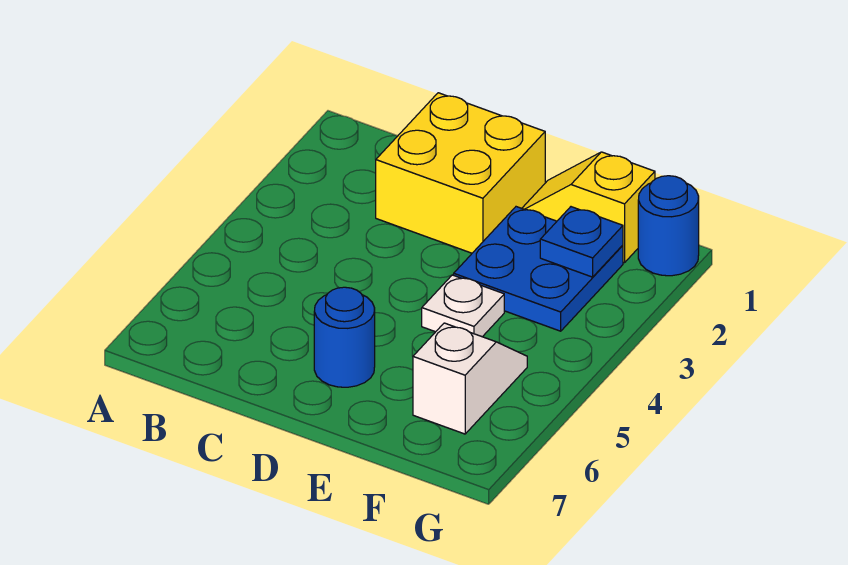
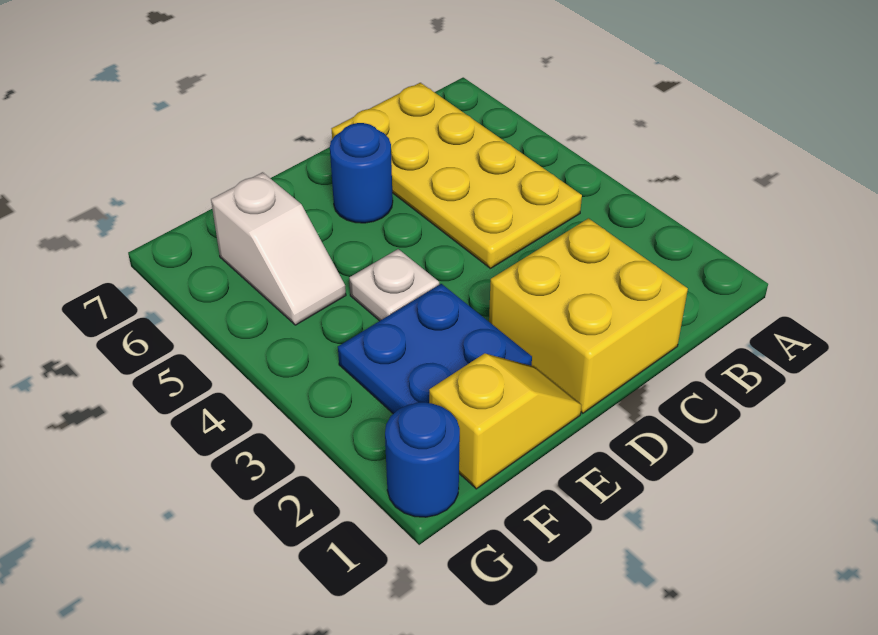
none -> yellow plate B4:C7 level 1
blue plate F2 level 2 -> none

